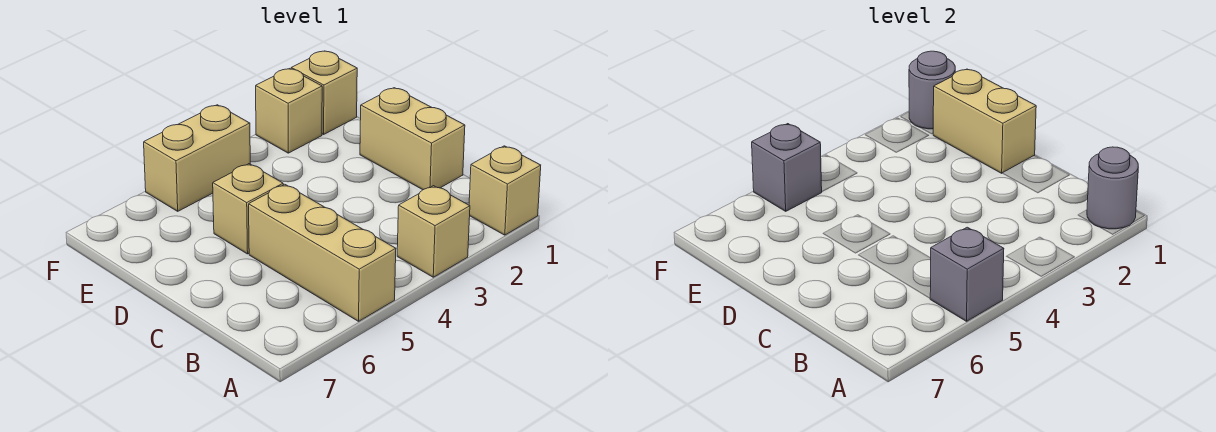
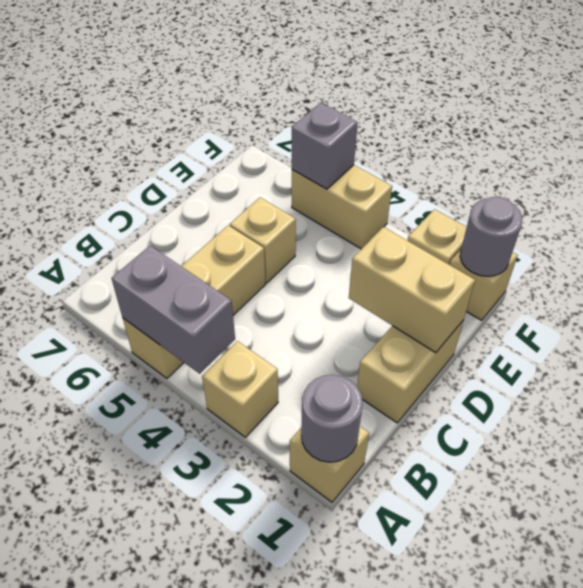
grey brick A5 level 2 -> grey brick A4:A5 level 2
tan brick D1:E1 level 2 -> tan brick D1:D2 level 2

